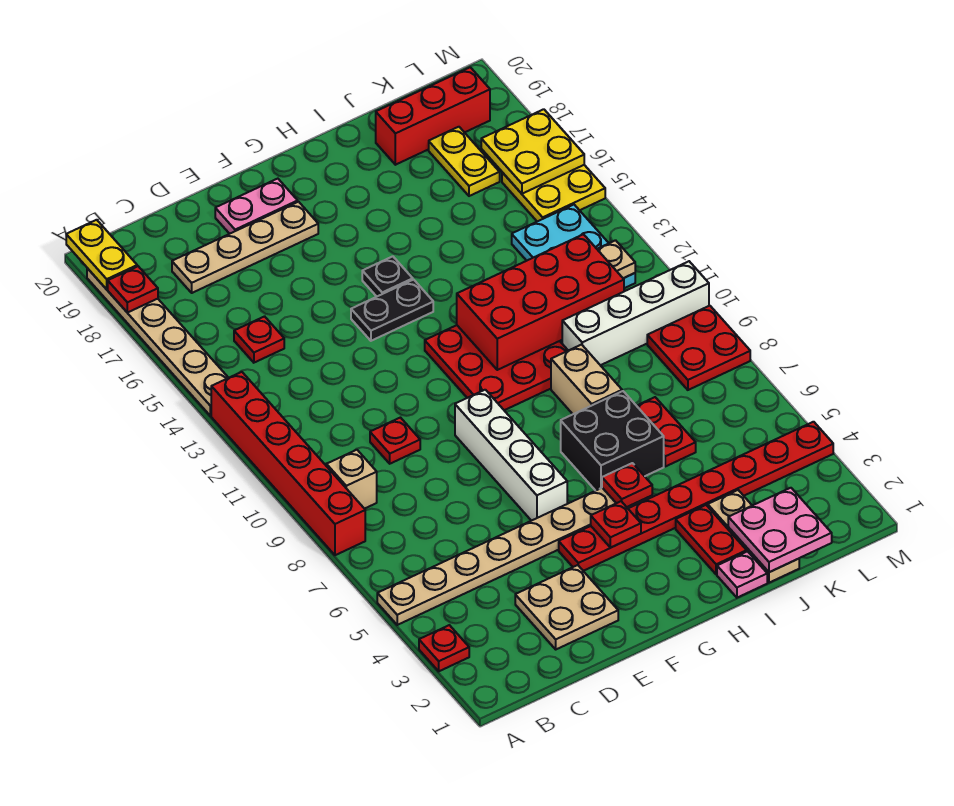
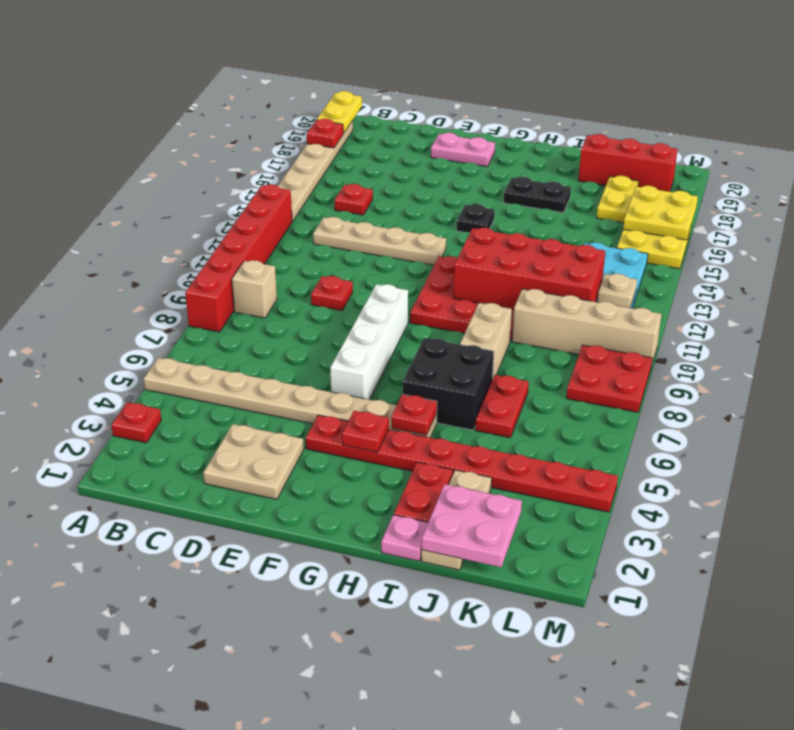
tan plate C18:F18 level 1 -> tan plate C13:F13 level 1
black plate F14:G14 level 1 -> black plate H17:I17 level 1
white brick J10:M10 level 1 -> tan brick J10:M10 level 1

